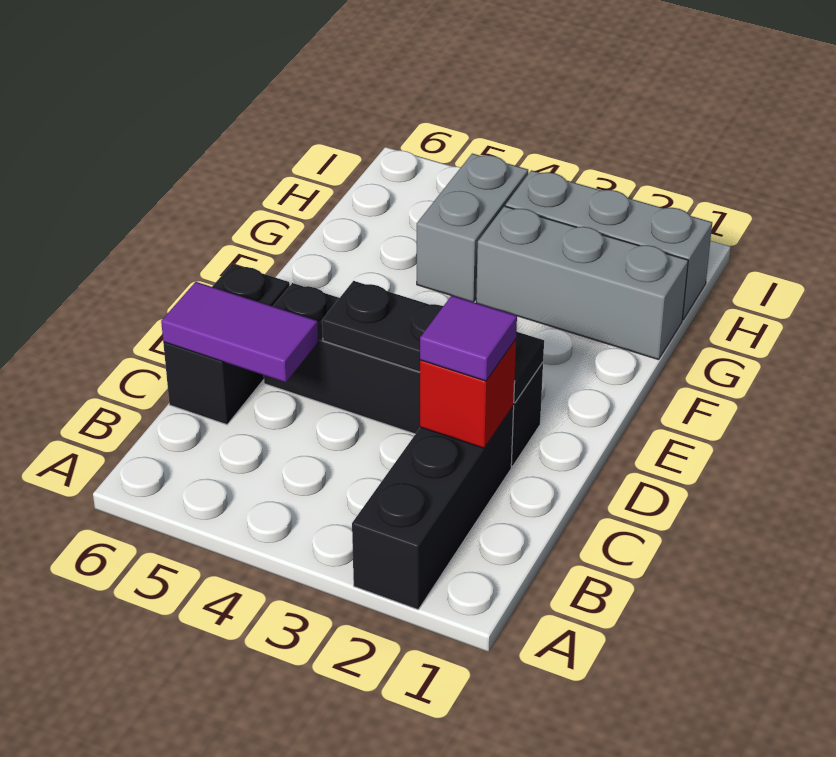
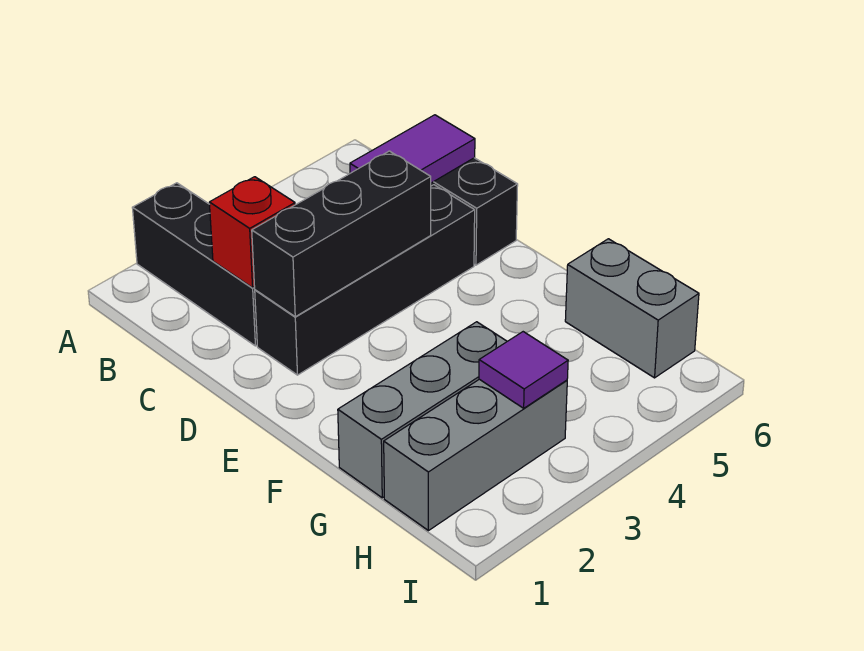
purple tile C2 level 3 -> purple tile H3 level 2
black plate D2:D4 level 2 -> black brick D2:D4 level 2
grey brick G4:H4 level 1 -> grey brick G6:H6 level 1

